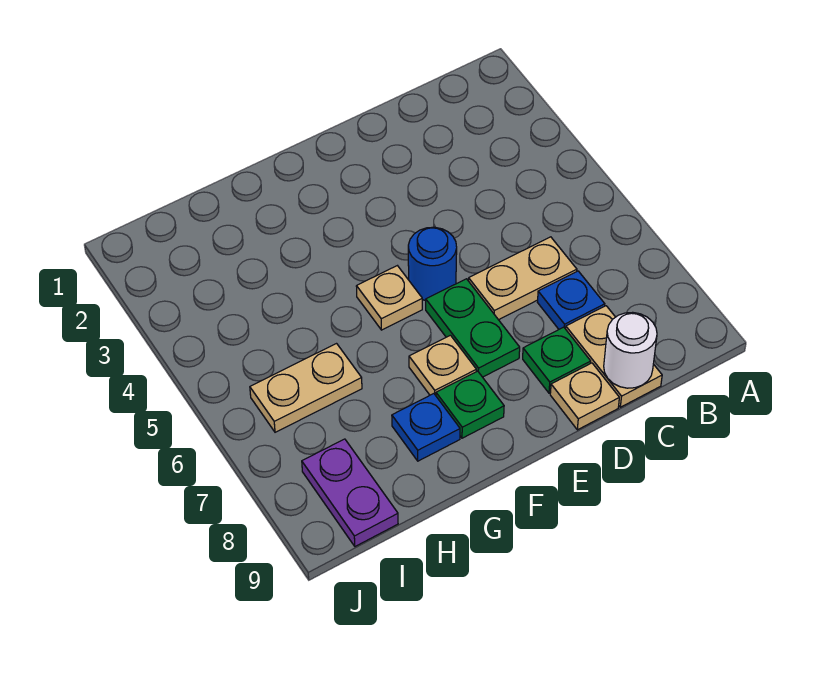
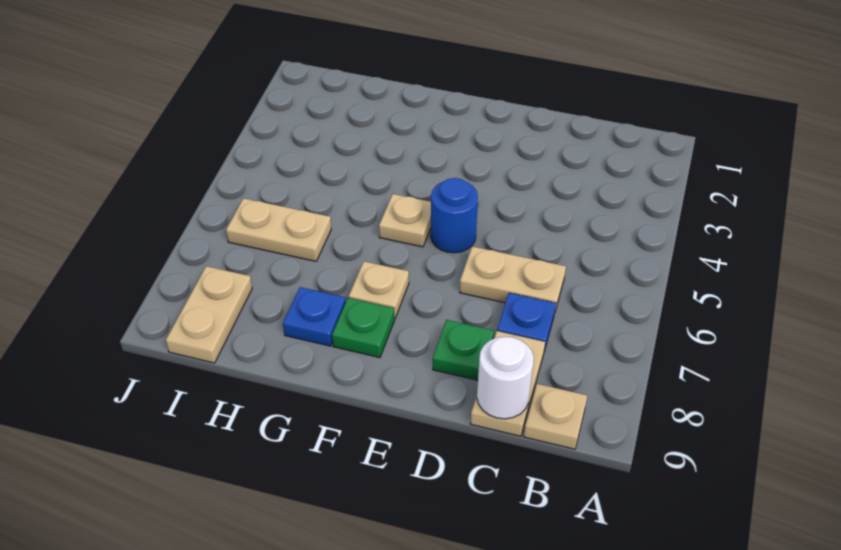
tan plate D9 level 1 -> tan plate B9 level 1
green plate E6:E7 level 1 -> none
purple plate I8:I9 level 1 -> tan plate I8:I9 level 1

